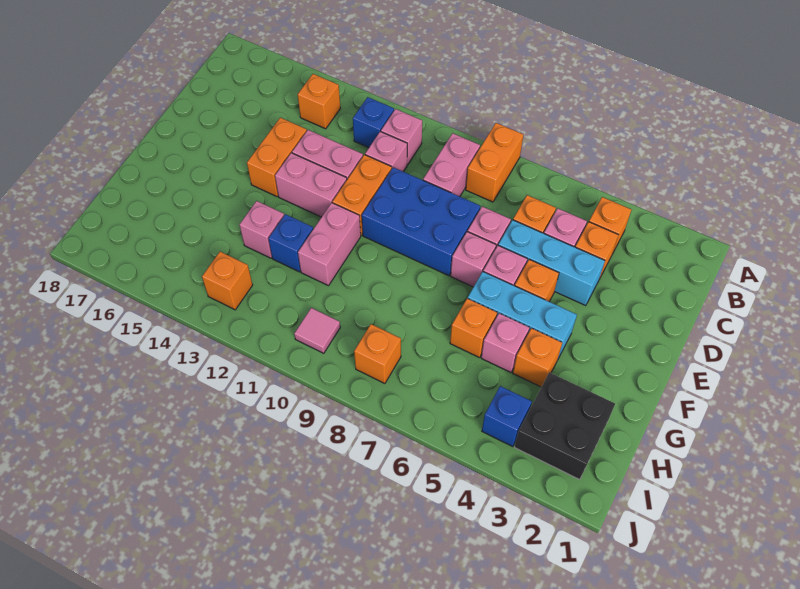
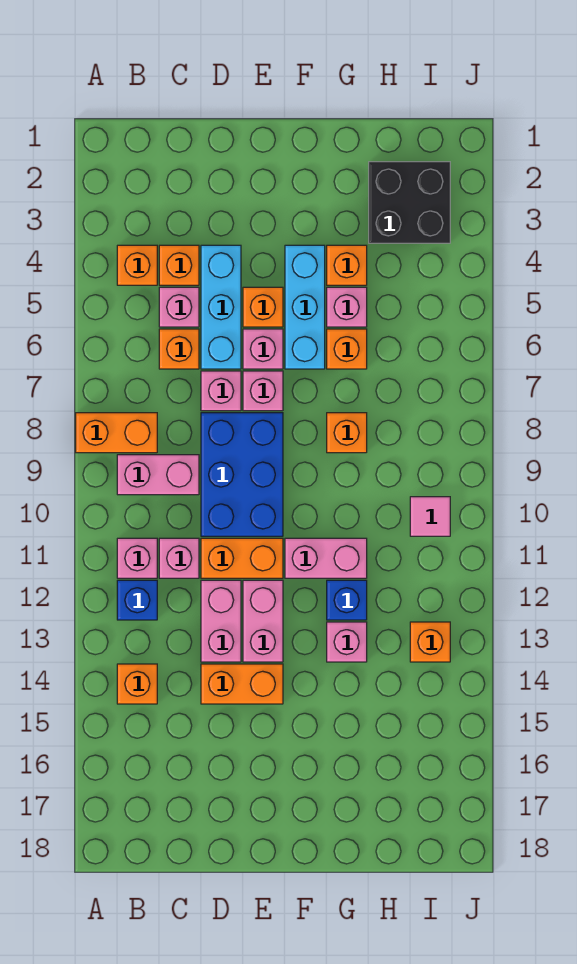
blue brick I4 level 1 -> none
orange brick I8 level 1 -> orange brick G8 level 1

